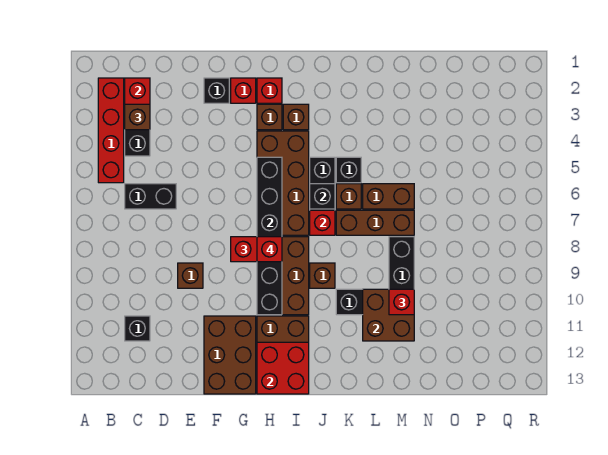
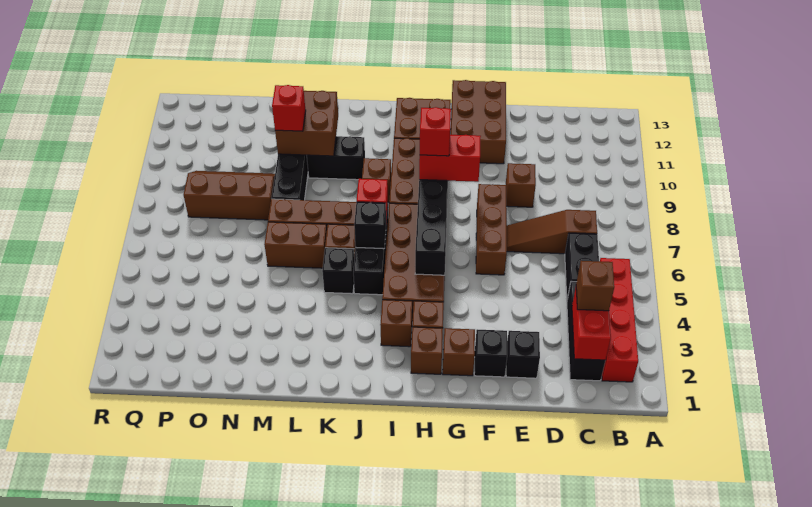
black brick C6:D6 level 1 -> black brick C5:C6 level 1
none -> brown slope C7:E7 level 1 top C
black brick C11 level 1 -> black brick E2 level 1
none -> brown brick F6:F8 level 1
red brick G2 level 1 -> brown brick G2 level 1
red brick H2 level 1 -> brown brick H2 level 1
red brick H12:I13 level 2 -> none
none -> brown slope N8:P9 level 1 top 8

